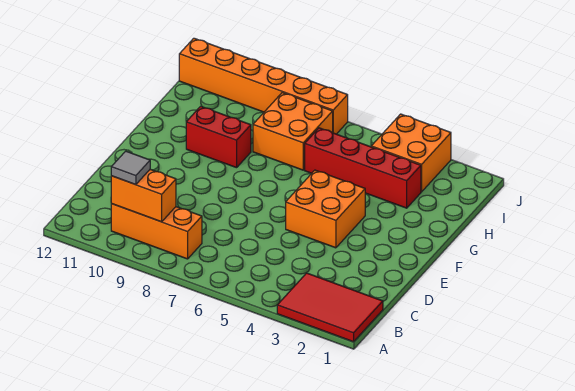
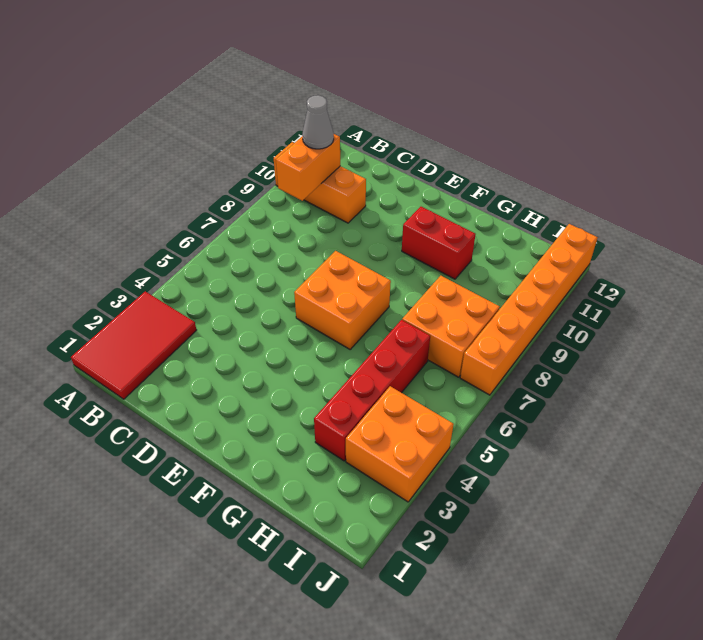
orange brick B8:B10 level 1 -> orange brick A10:C10 level 1
grey tile B10 level 3 -> grey cone B10 level 3
orange brick E4:F5 level 1 -> orange brick E6:F7 level 1
red brick G9:G10 level 1 -> red brick F10:G10 level 1

